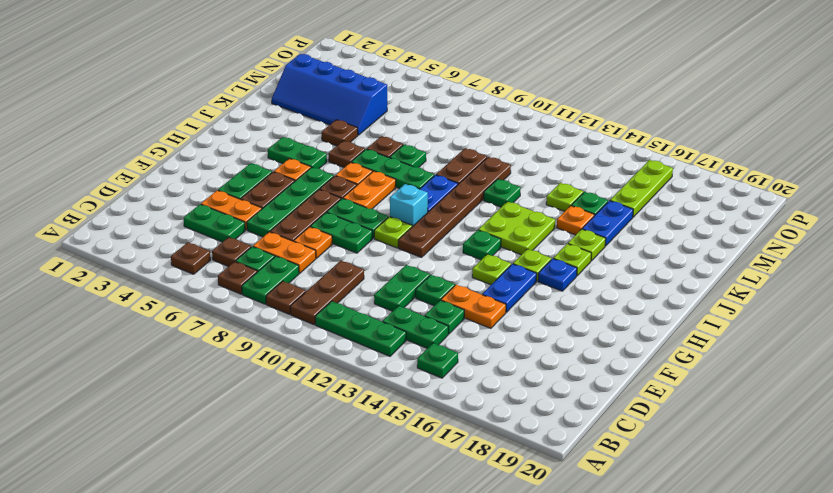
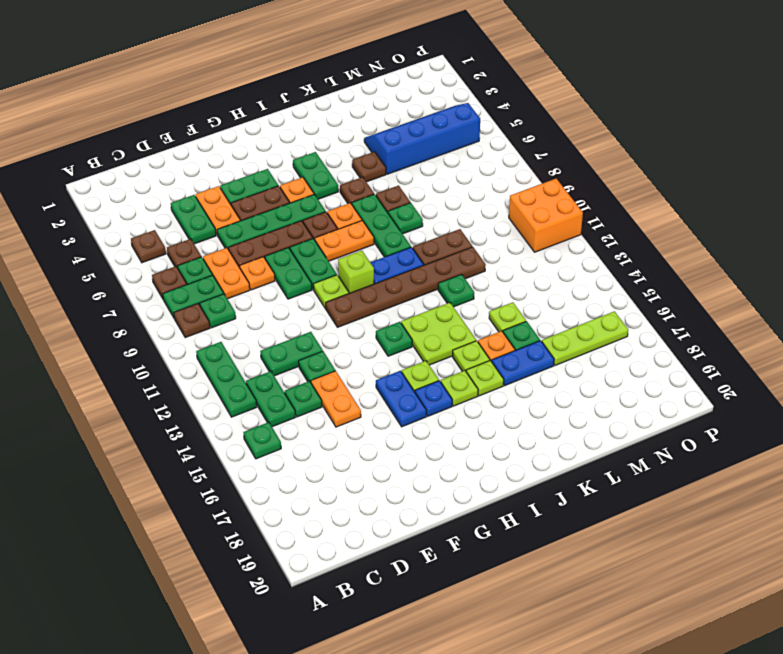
brown plate B10:D10 level 1 -> none
none -> green plate C9 level 1
blue plate F15:G15 level 1 -> blue plate G15:G16 level 1
lime plate G14 level 1 -> lime plate J15 level 1
cyan brick H10 level 1 -> lime brick H10 level 1
blue slope L2:M5 level 1 top M -> blue slope L4:O5 level 1 top 5
none -> orange brick O10:P11 level 1

